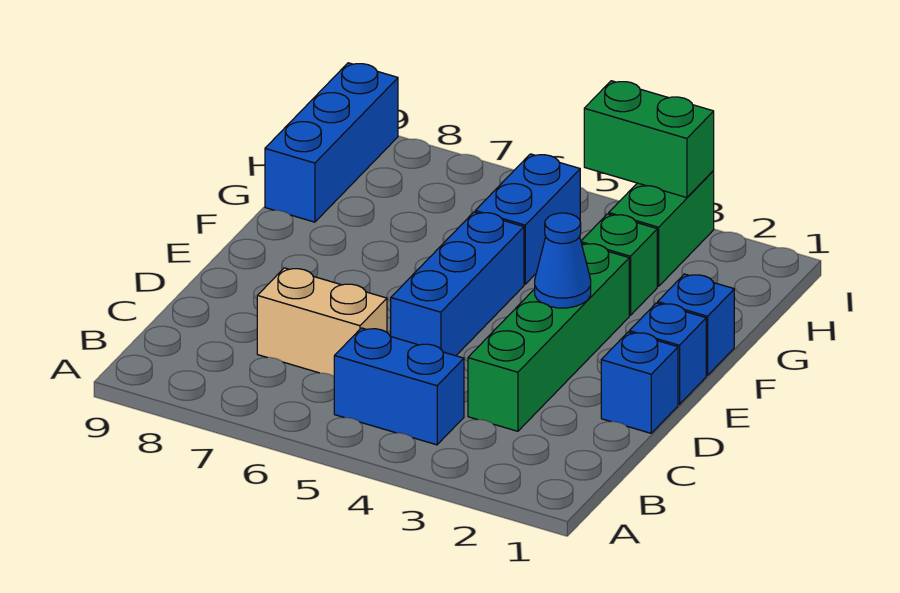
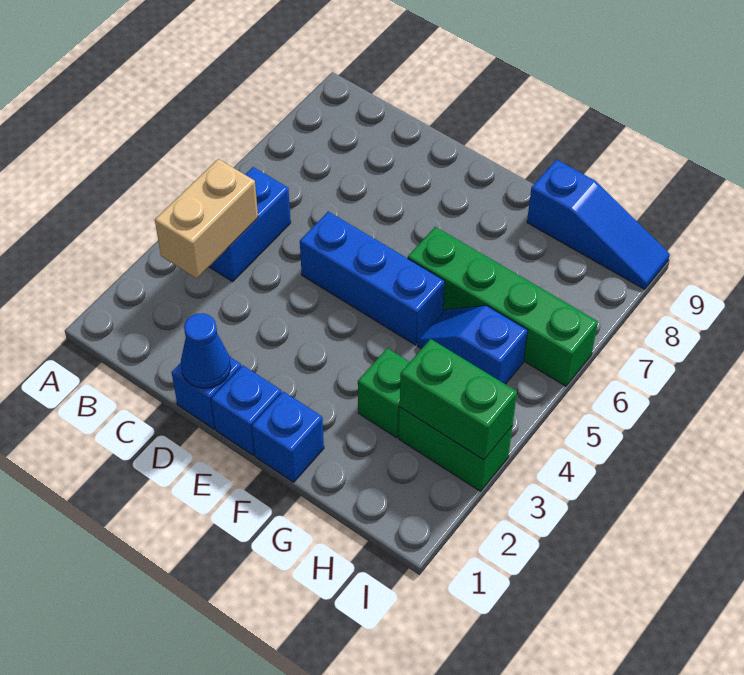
green brick C3:F3 level 1 -> green brick F6:I6 level 1
tan brick C6:C7 level 1 -> tan brick B3:B4 level 2
blue cone E3 level 2 -> blue cone D1 level 2
blue brick G5:H5 level 1 -> blue slope G5:H5 level 1 top H
blue brick G9:I9 level 1 -> blue slope G9:I9 level 1 top G
green brick I3:I4 level 2 -> green brick H3:I3 level 2

